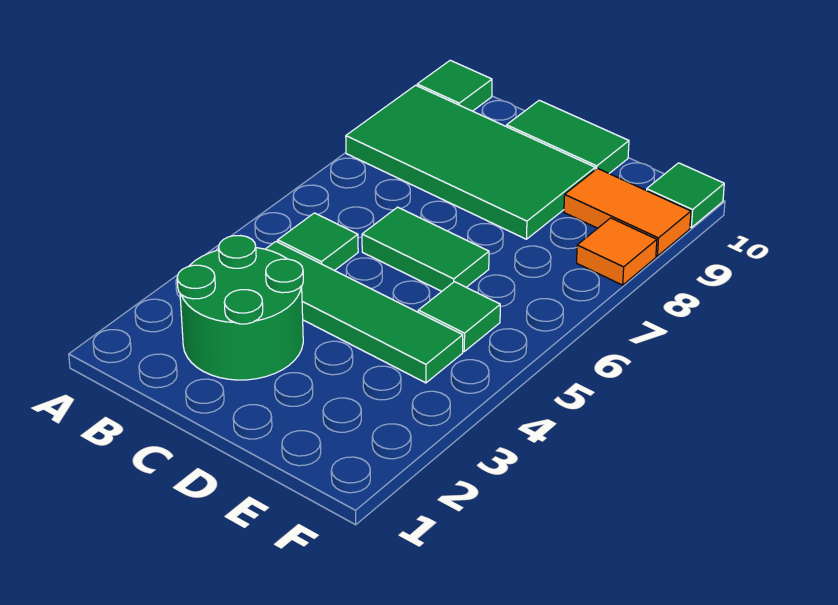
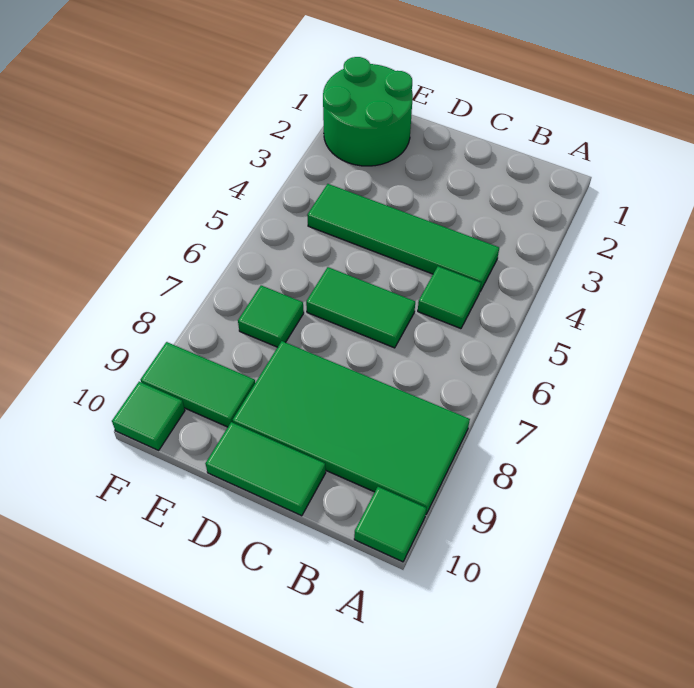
green round brick B2:C3 level 1 -> green round brick E1:F2 level 1
green tile E5 level 1 -> green tile E7 level 1
orange tile E9:F9 level 1 -> green tile E9:F9 level 1
orange tile F8 level 1 -> none

